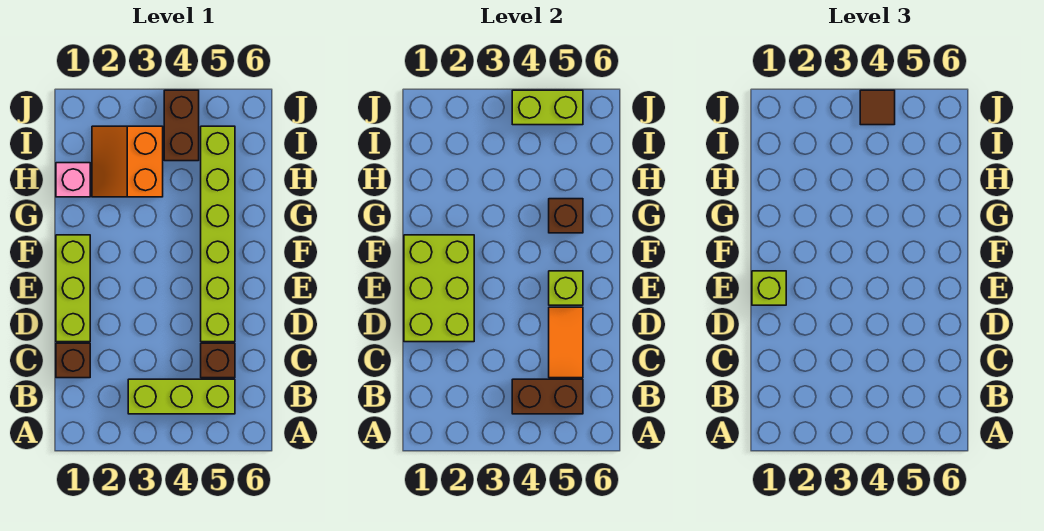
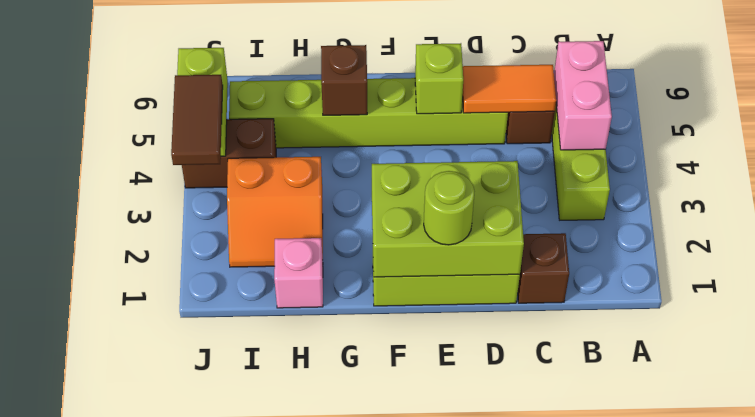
brown brick B4:B5 level 2 -> pink brick B4:B5 level 2
lime brick E1 level 3 -> lime round brick E1 level 3
brown tile J4 level 3 -> brown tile J3:J4 level 3

